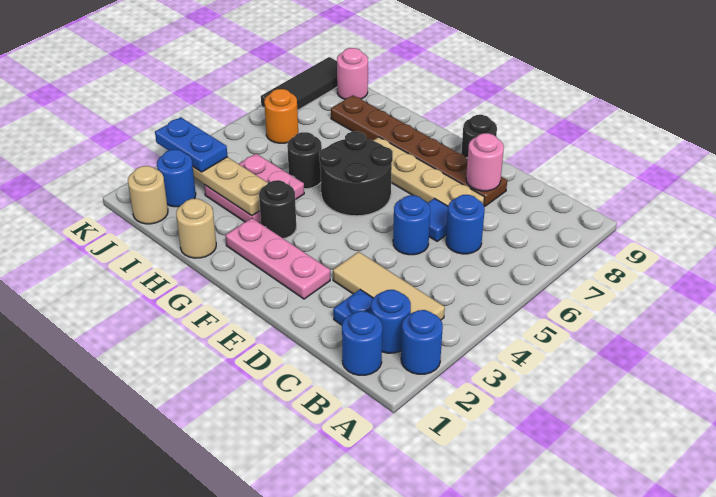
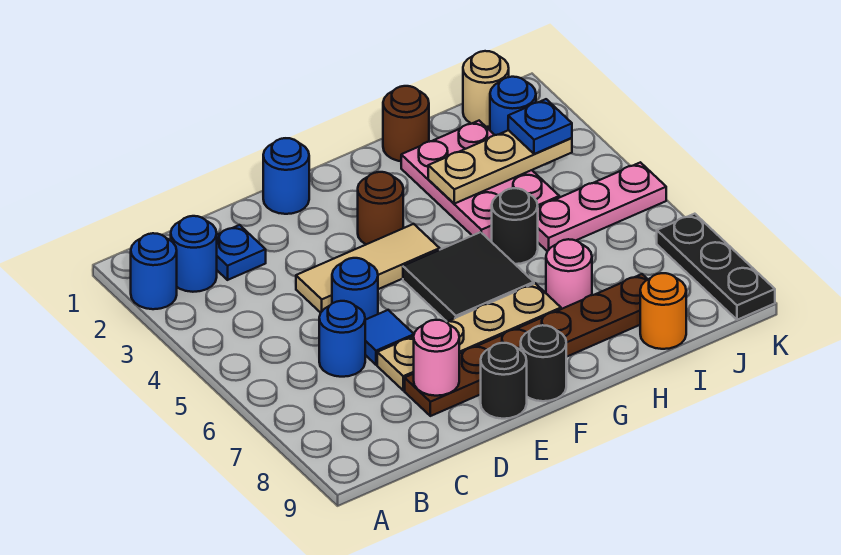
blue round brick B1 level 1 -> blue round brick E1 level 1
tan tile B3:D3 level 1 -> tan tile D4:F4 level 1
pink plate E2:G2 level 1 -> pink plate I5:K5 level 1
none -> brown round brick F3 level 1
black round brick F5:G6 level 1 -> black tile F5:G6 level 1
black round brick G3 level 1 -> black round brick F9 level 1
tan round brick H1 level 1 -> brown round brick H1 level 1
pink plate H3:I4 level 1 -> pink plate H2:I4 level 1
blue plate J3:K3 level 3 -> blue plate J3 level 3
orange round brick J6 level 1 -> orange round brick I9 level 1
pink round brick J9 level 1 -> pink round brick H7 level 1
black tile K7:K9 level 1 -> black plate K7:K9 level 1

